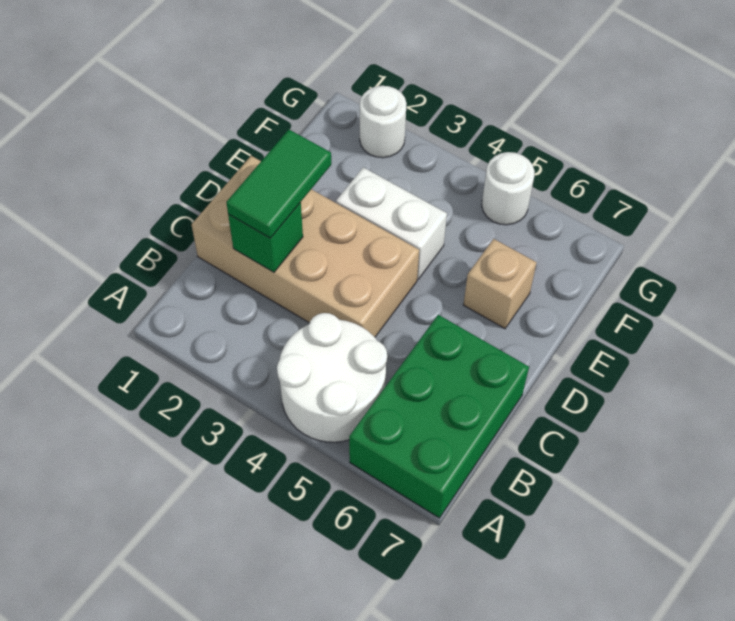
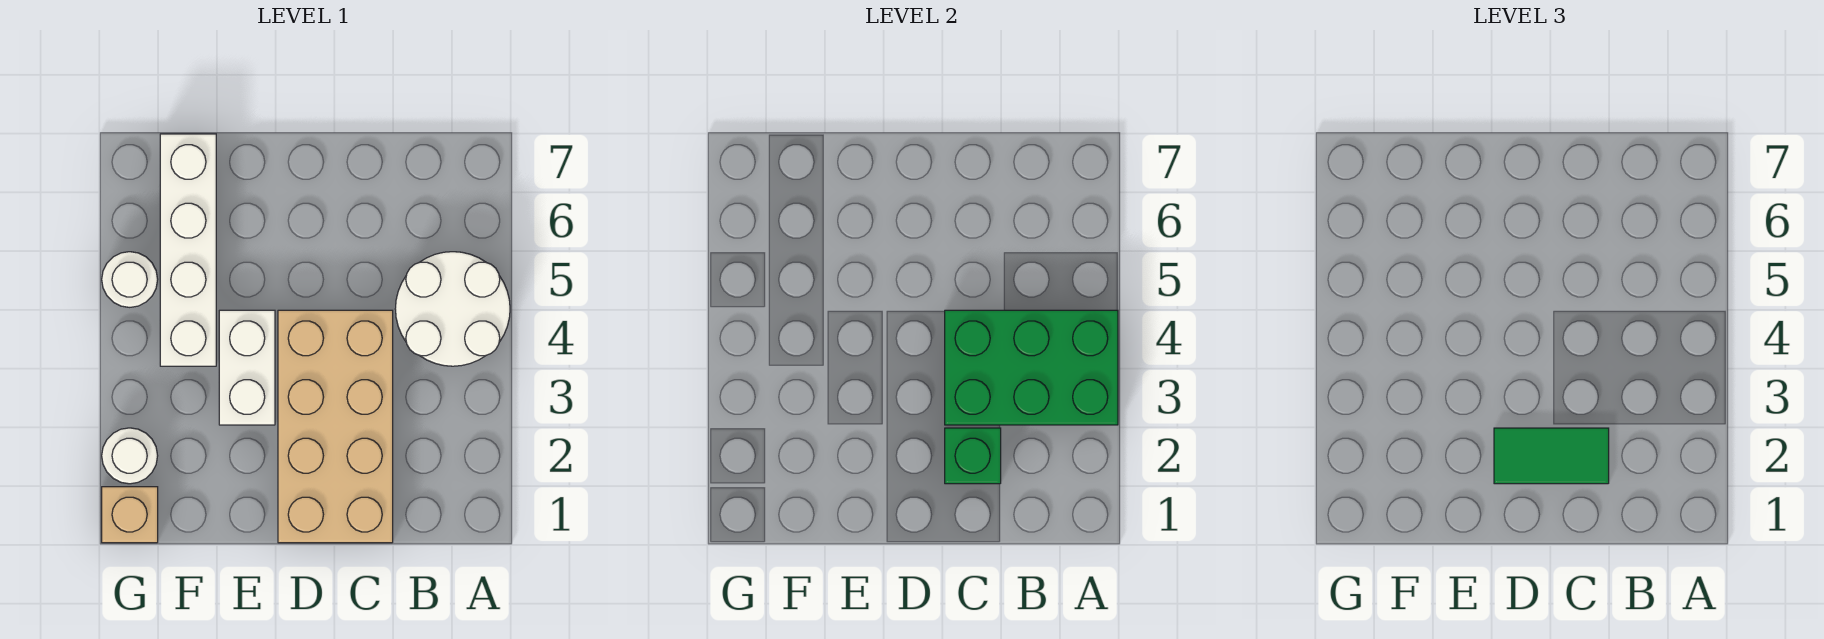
green brick A6:C7 level 1 -> green brick A3:C4 level 2
tan brick E6 level 1 -> tan brick G1 level 1
none -> white brick F4:F7 level 1

